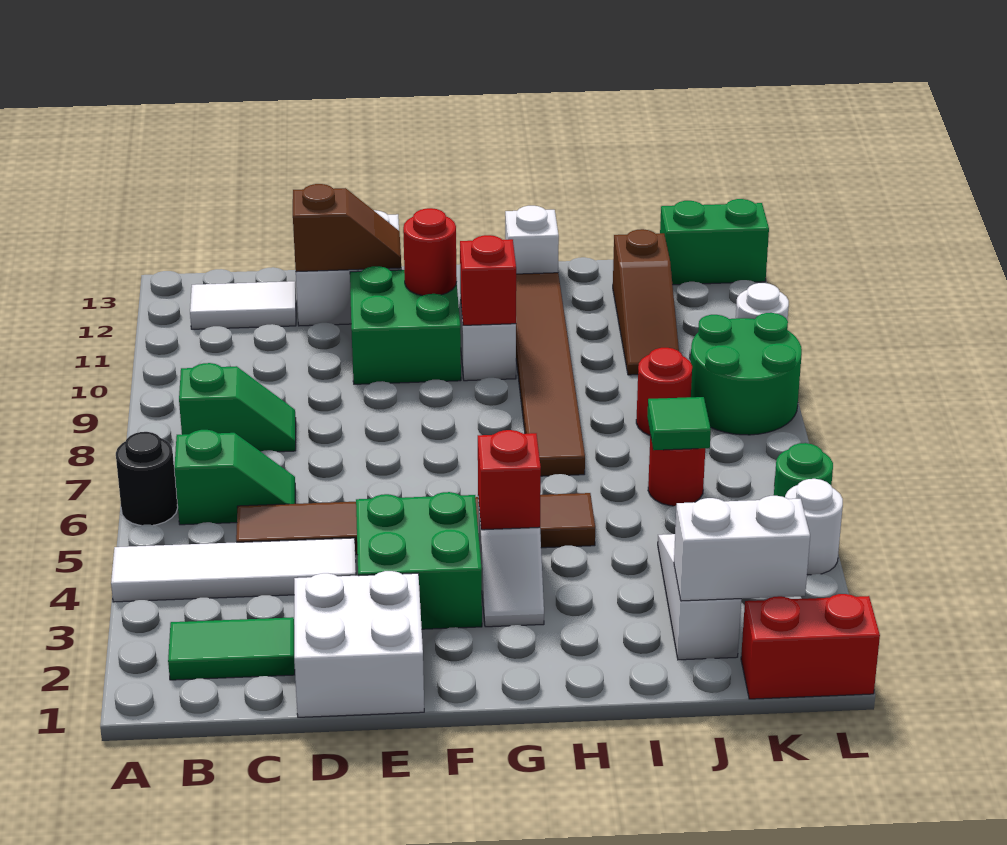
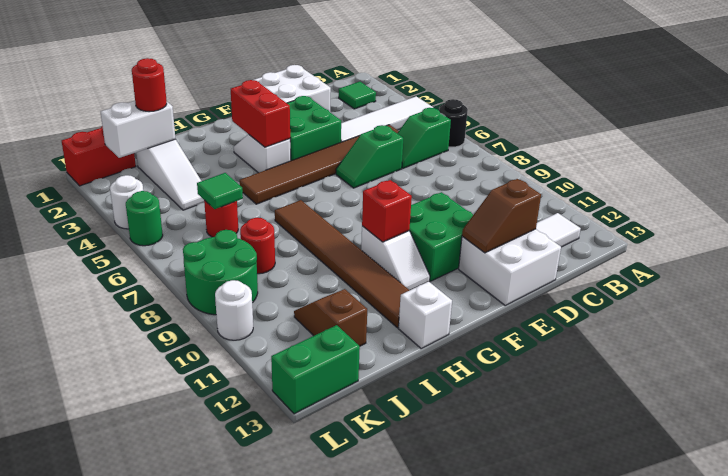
green tile B2:C2 level 1 -> green tile B2 level 1
green slope B8:C8 level 1 top B -> green slope D6:E6 level 1 top D
red round brick F11 level 2 -> red round brick J2 level 3
red brick G4 level 2 -> red brick G3:G4 level 2
brown slope J10:J12 level 1 top 12 -> brown slope J11:J12 level 1 top 12

